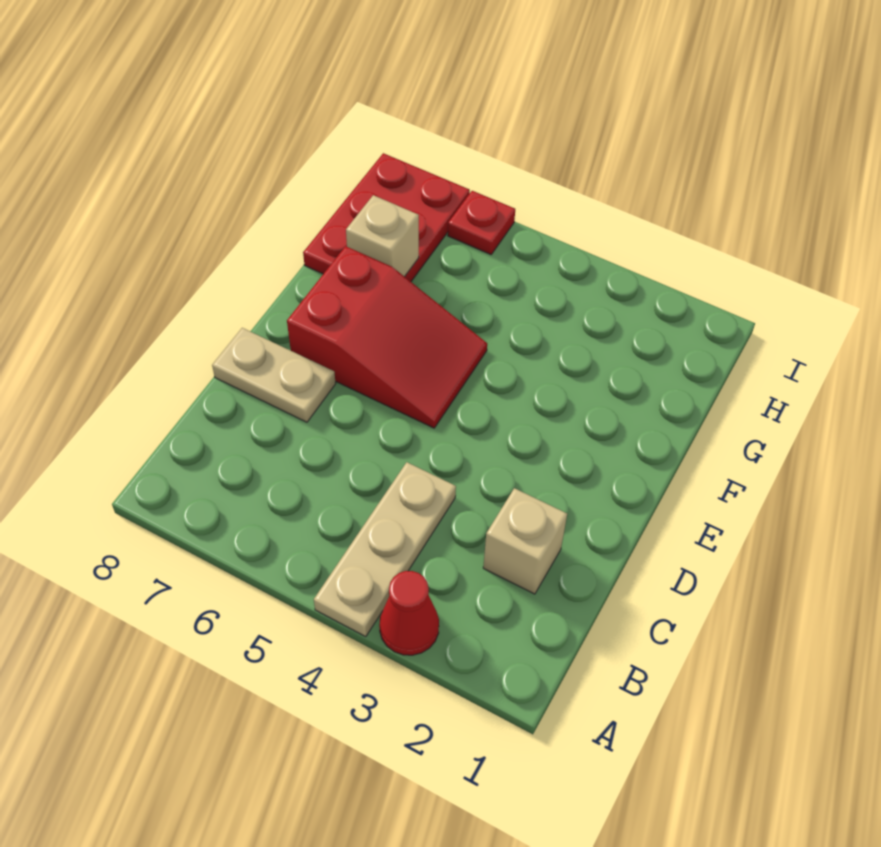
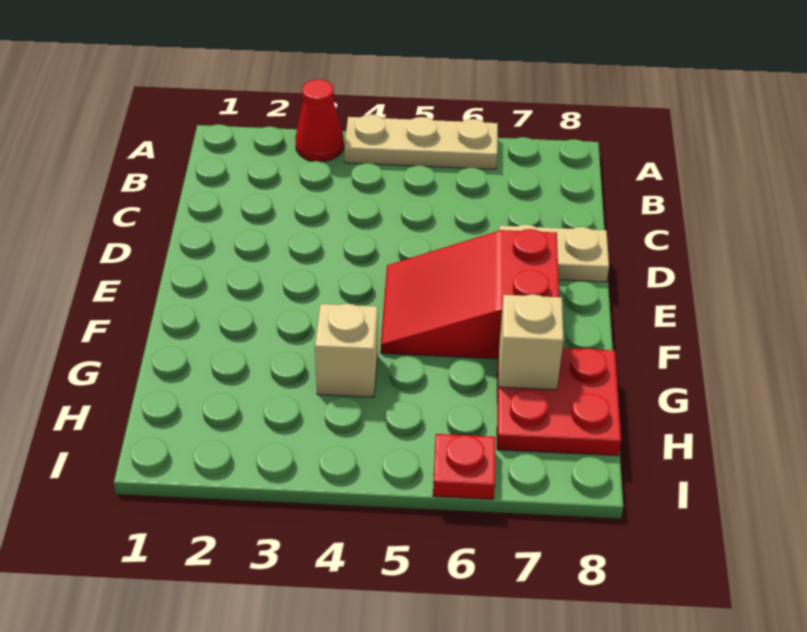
tan plate A4:C4 level 1 -> tan plate A4:A6 level 1
tan brick C2 level 1 -> tan brick G4 level 1
red plate G7:I8 level 1 -> red plate G7:H8 level 1

